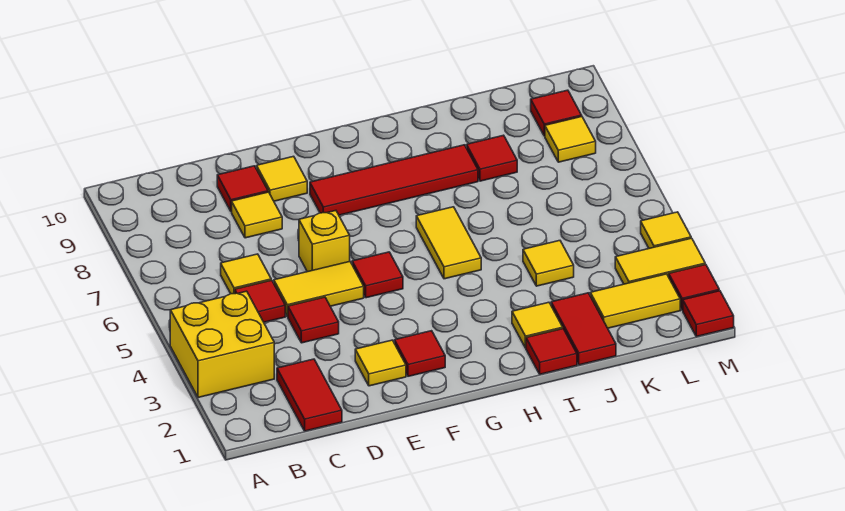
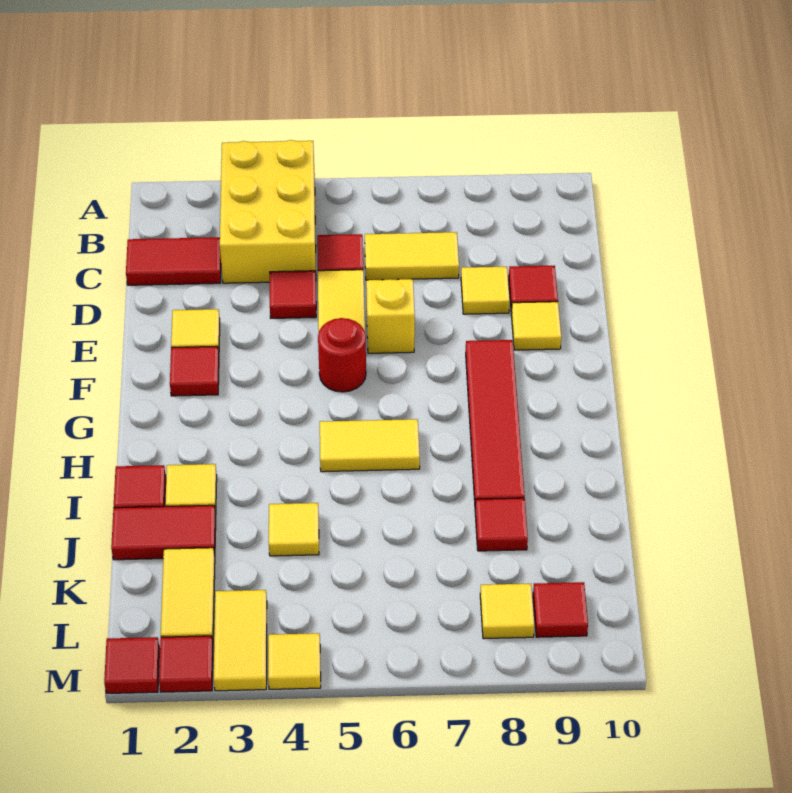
yellow brick A3:B4 level 1 -> yellow brick A3:C4 level 1
yellow tile C6 level 1 -> yellow tile C6:C7 level 1
red tile F5 level 1 -> red round brick F5 level 1

